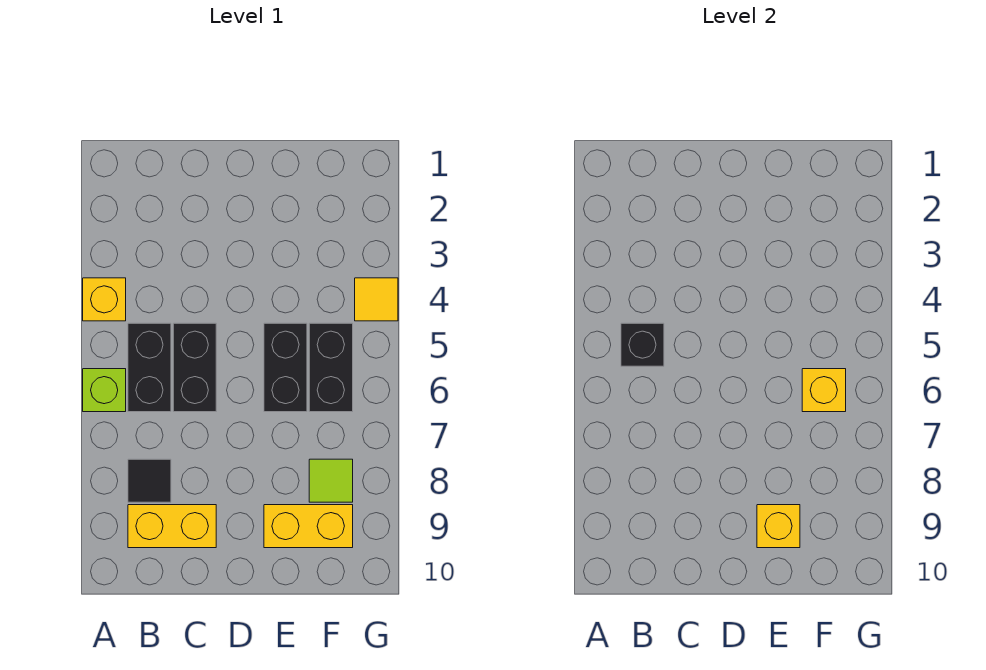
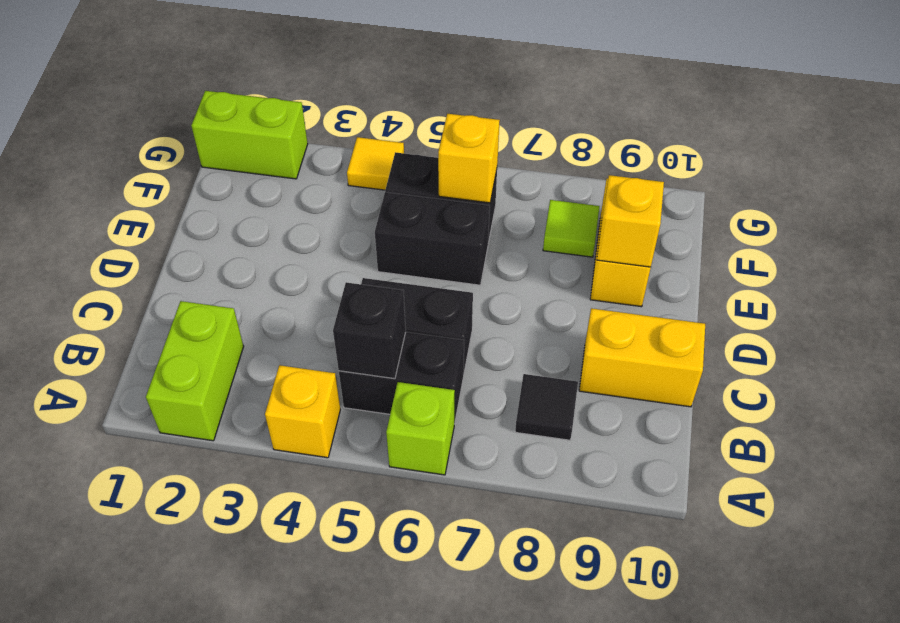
none -> lime brick A2:B2 level 1
yellow brick B9:C9 level 1 -> yellow brick C9:C10 level 1
none -> lime brick G1:G2 level 1

